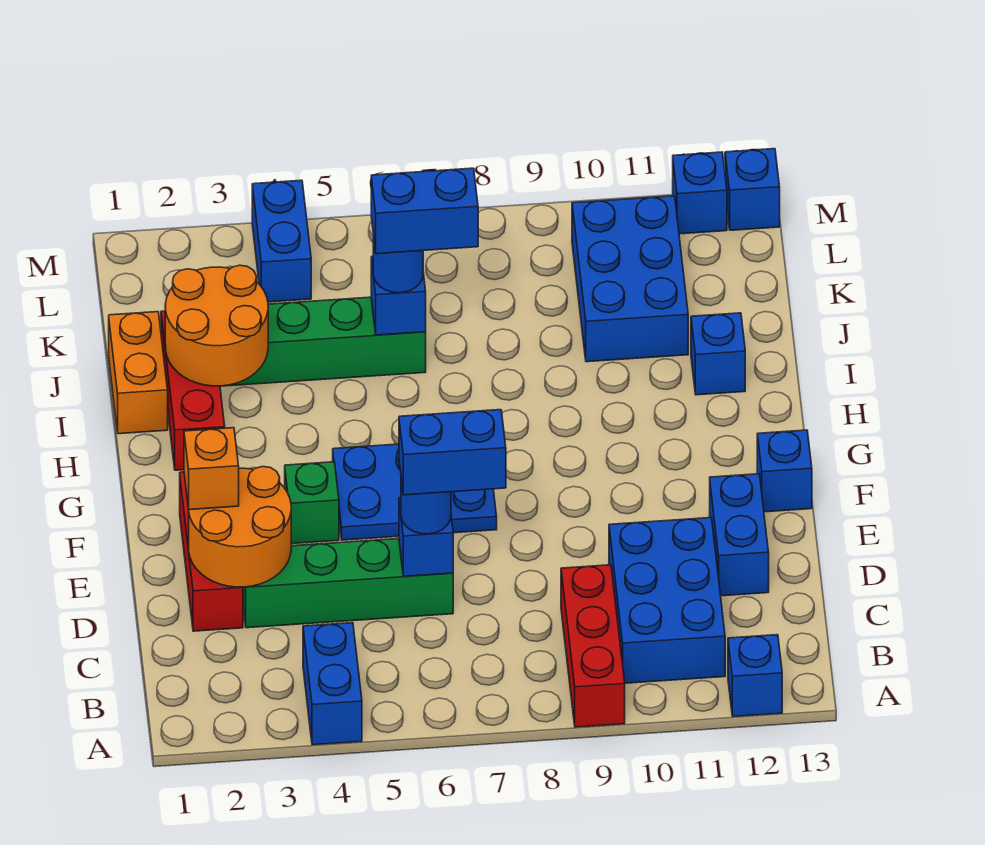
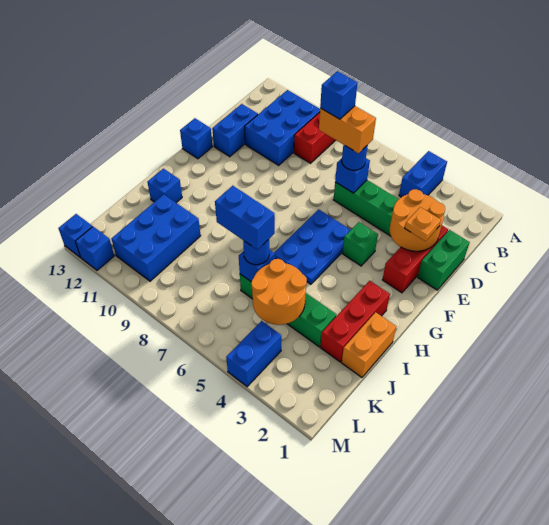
blue brick A12 level 1 -> blue brick D7 level 5
none -> green brick D1:E1 level 1
blue brick D6:D7 level 4 -> orange brick D6:D7 level 4
orange brick E2 level 3 -> orange plate E2 level 3
blue plate F5:G7 level 1 -> blue plate F5:H6 level 1
orange round brick I2:J3 level 2 -> orange round brick J4:K5 level 2

